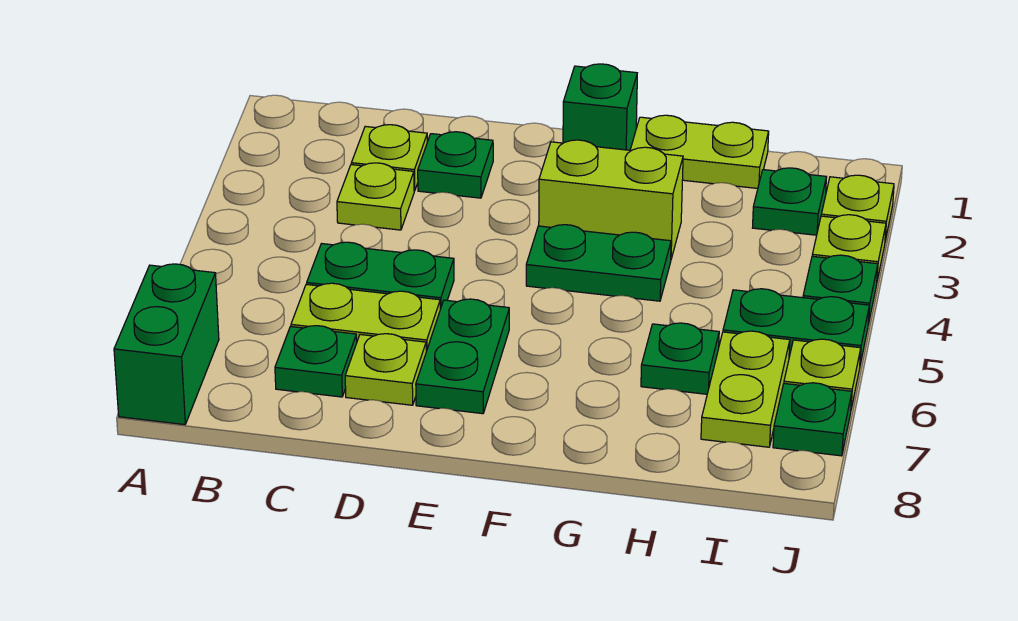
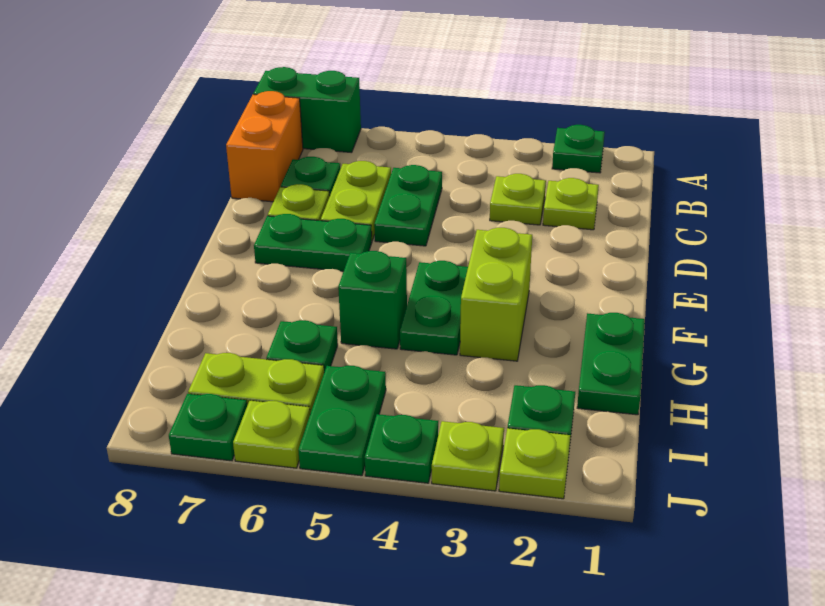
none -> orange brick B8:C8 level 1
green plate D2 level 1 -> green plate A2 level 1
green brick F1 level 1 -> green brick G5 level 1
lime plate G1:H1 level 1 -> green plate G1:H1 level 1

